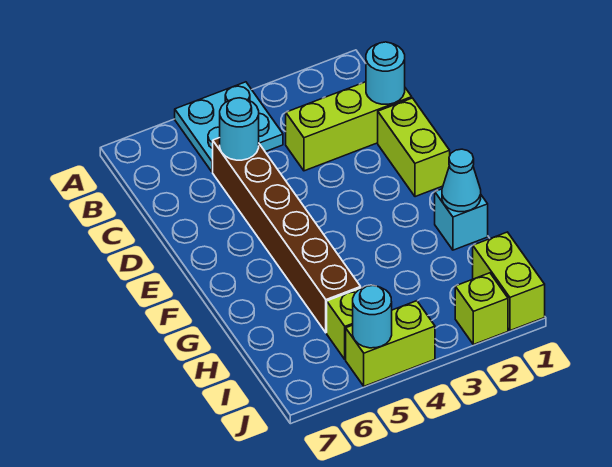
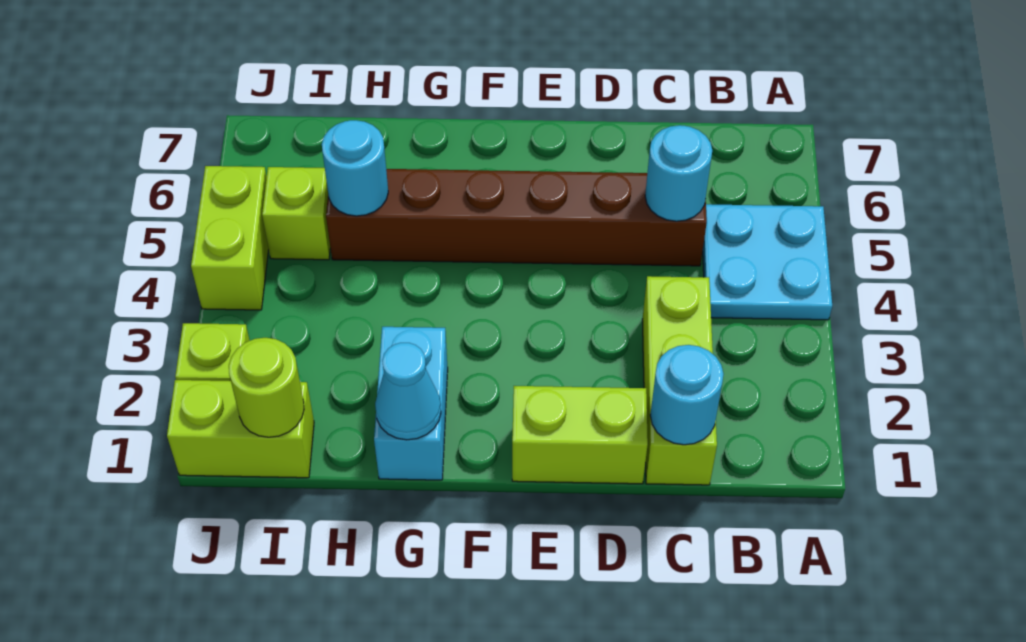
cyan brick G1 level 1 -> cyan brick G1:G2 level 1
none -> lime round brick I1 level 2
cyan round brick J5 level 2 -> cyan round brick H5 level 2

